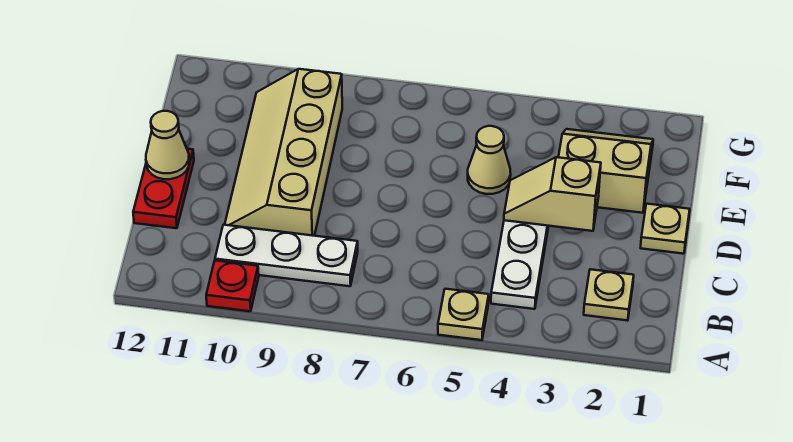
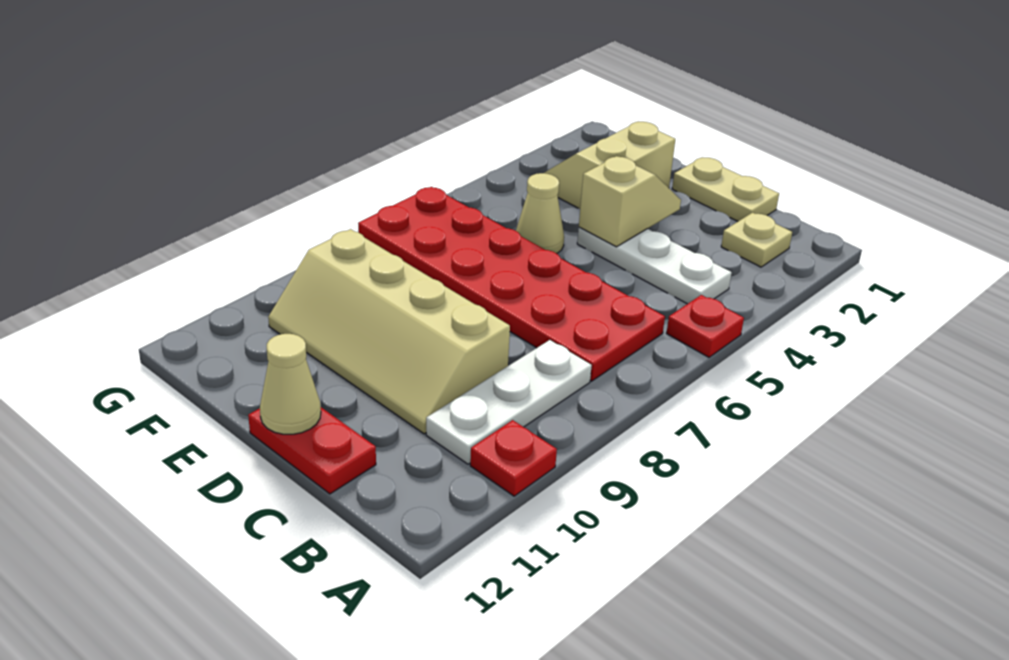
tan plate A5 level 1 -> red plate A5 level 1
none -> red plate B6:G7 level 1
tan plate D1 level 1 -> tan plate C1:D1 level 1
tan slope D3:D4 level 2 top 3 -> tan slope D3:D4 level 2 top 4

